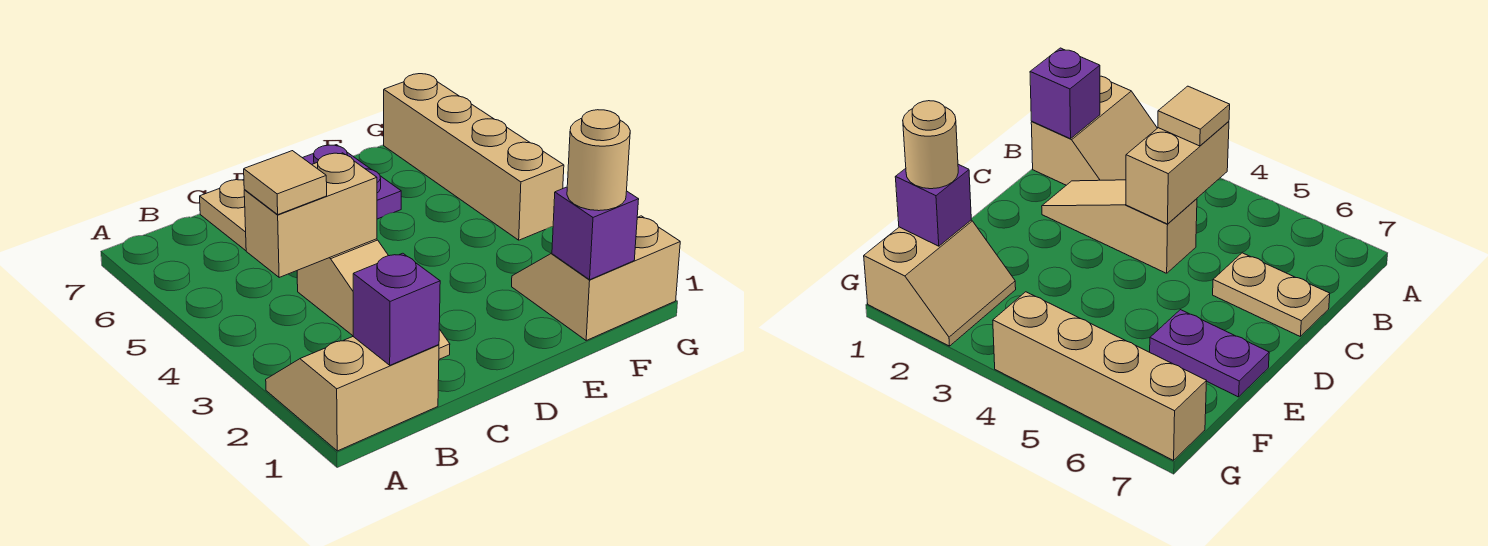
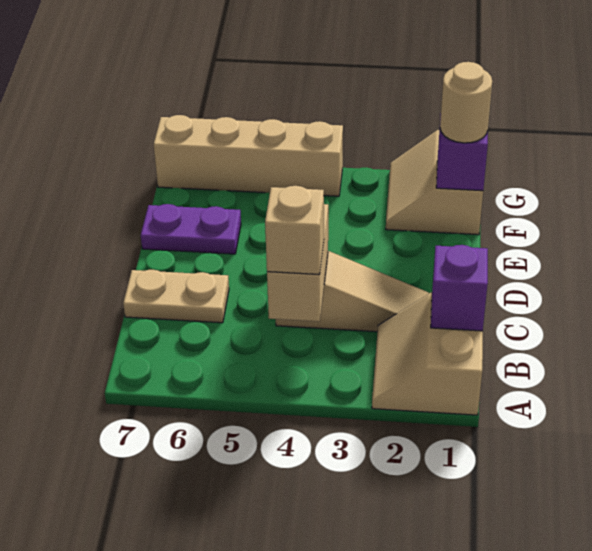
tan tile B4 level 3 -> tan brick B4 level 3

